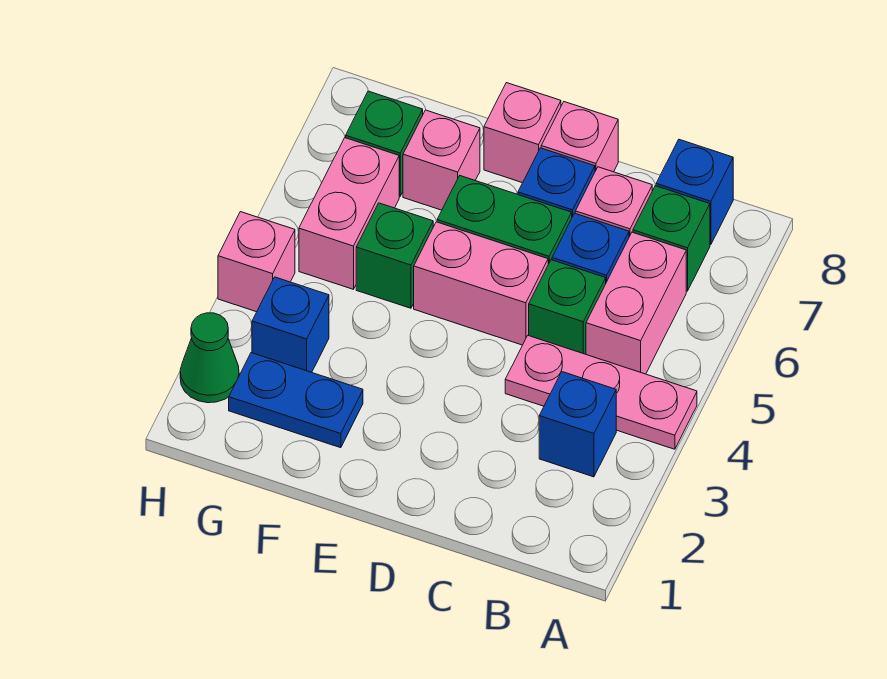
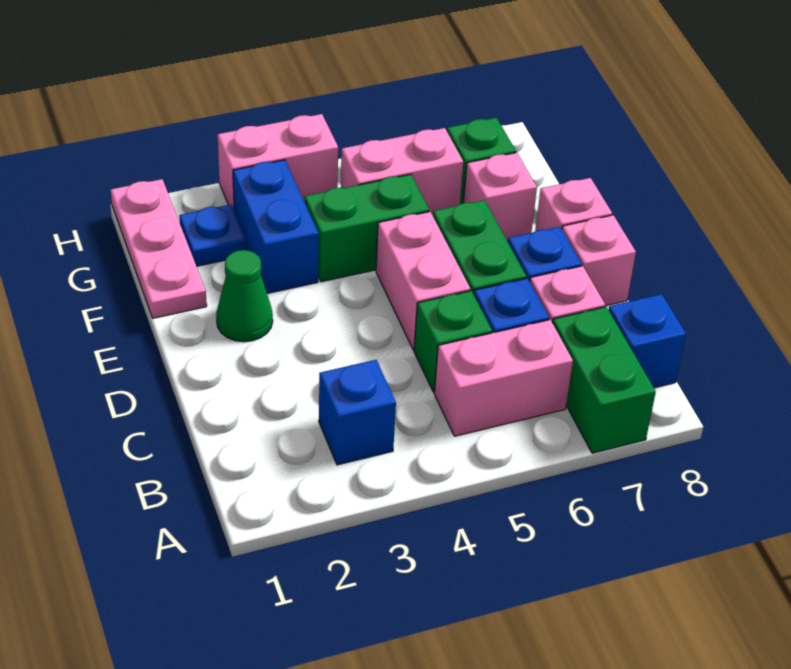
pink plate A4:C4 level 1 -> pink plate F1:H1 level 1
green brick B7 level 1 -> green brick A7:B7 level 1
blue plate F2:G2 level 1 -> blue plate G2 level 1
green brick F5 level 1 -> green brick F4:F5 level 1
blue brick G3 level 1 -> blue brick F3:G3 level 1
green cone H2 level 1 -> green cone E2 level 1
pink brick H4 level 1 -> pink brick H3:H4 level 1

